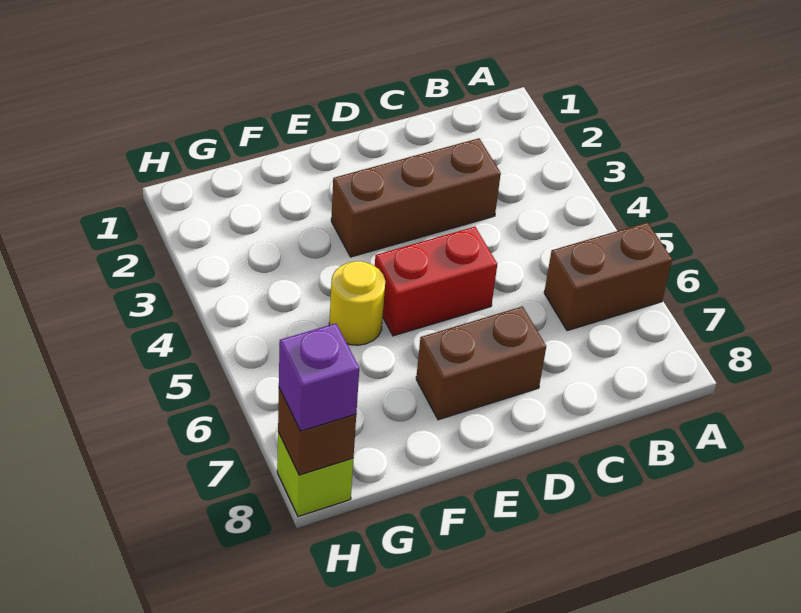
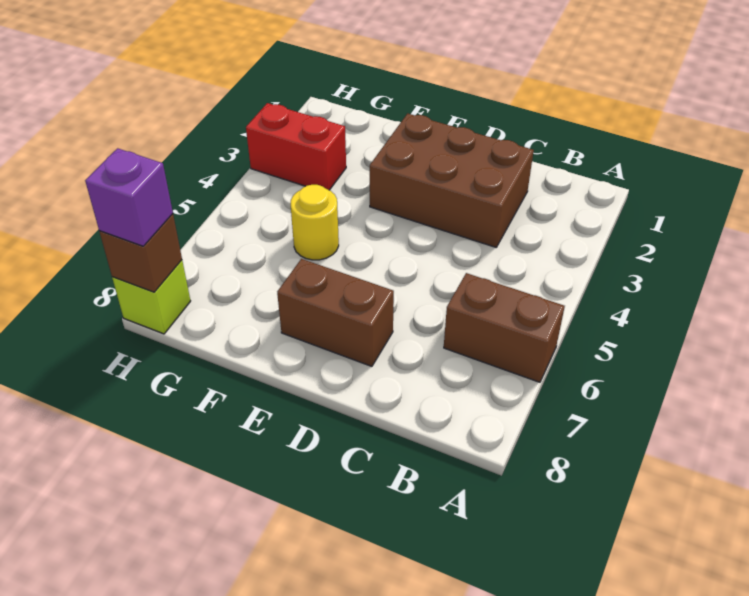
brown brick C3:E3 level 1 -> brown brick C2:E3 level 1
red brick D5:E5 level 1 -> red brick G3:H3 level 1

